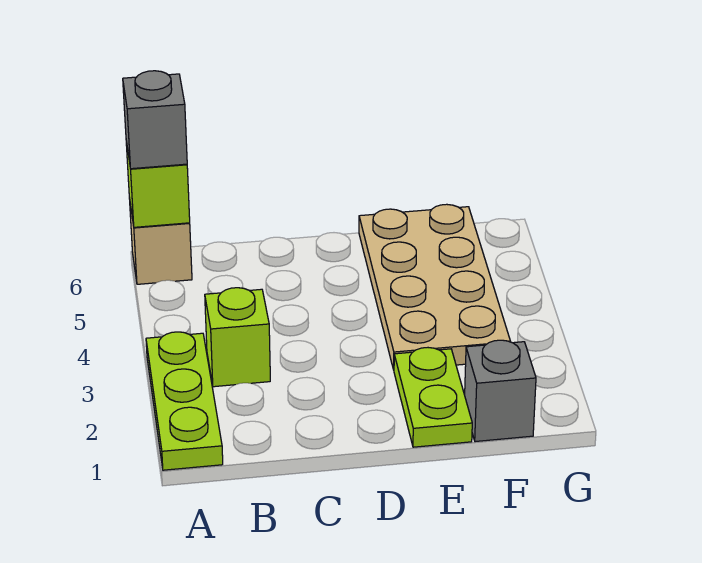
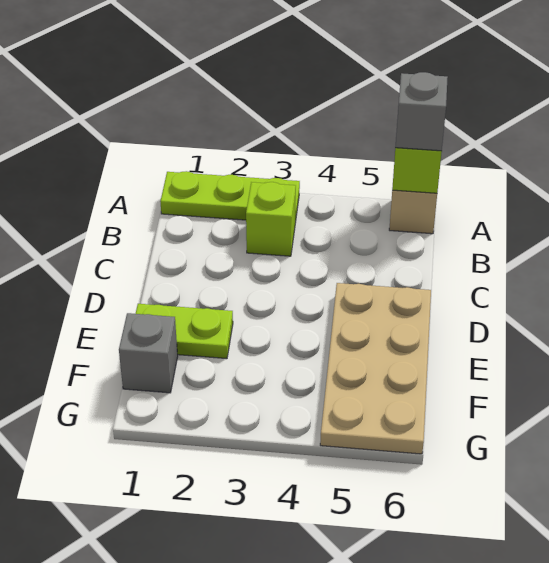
tan plate E3:F6 level 1 -> tan plate D5:G6 level 1

